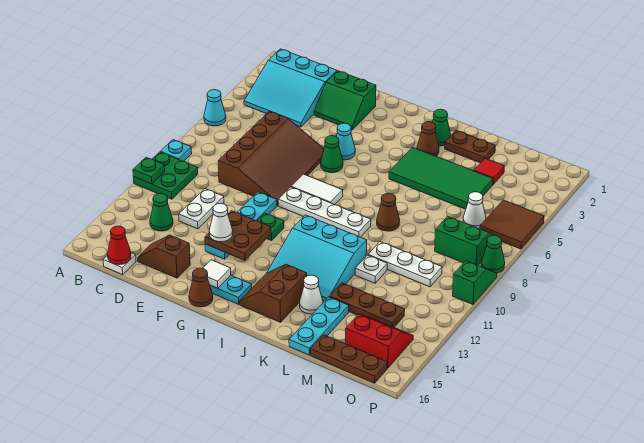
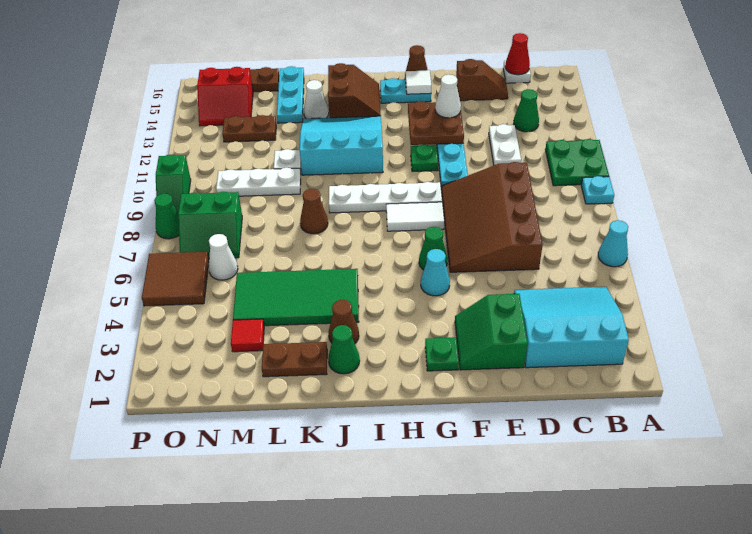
green plate A11 level 2 -> green plate G2 level 1
green slope E2:F3 level 1 top 2 -> green slope E2:F3 level 1 top E
brown plate L13:N13 level 1 -> brown plate M13:N13 level 1

